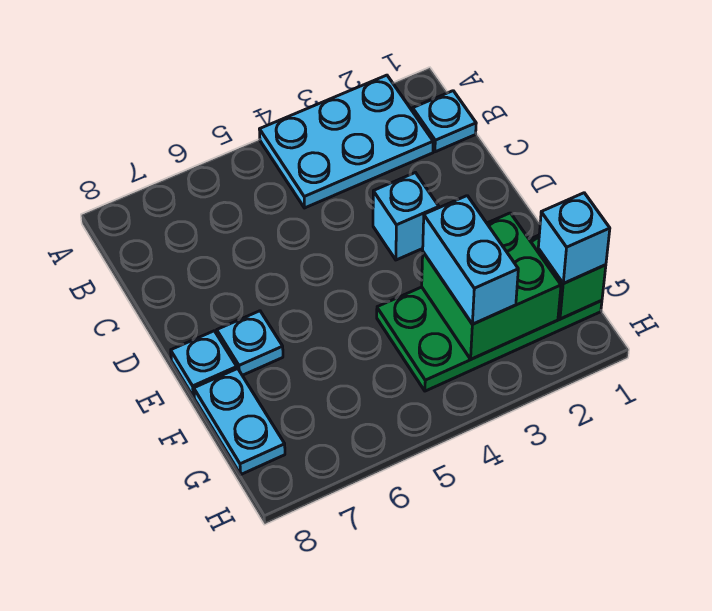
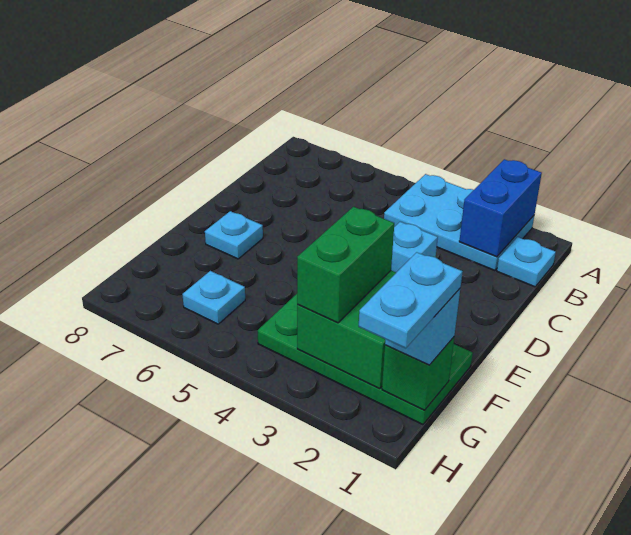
none -> blue brick A2:B2 level 2
cyan plate E8 level 1 -> cyan plate G6 level 1
cyan brick F3:G3 level 3 -> green brick F3:G3 level 3
cyan plate F8:G8 level 1 -> cyan plate G1:H1 level 4

